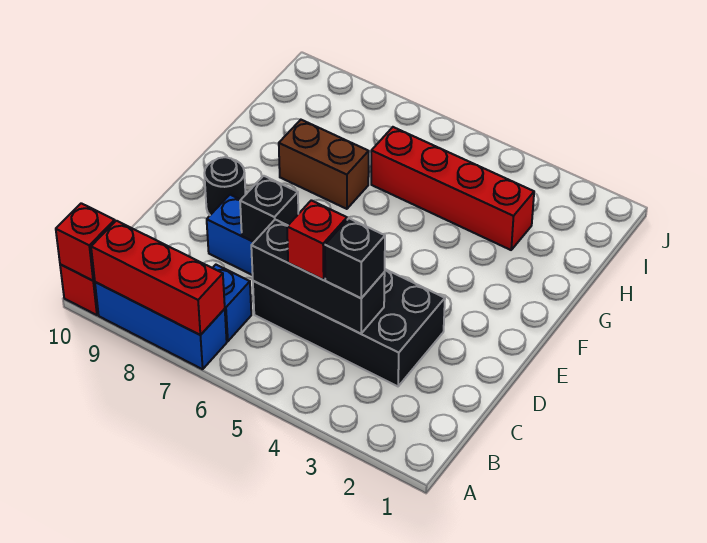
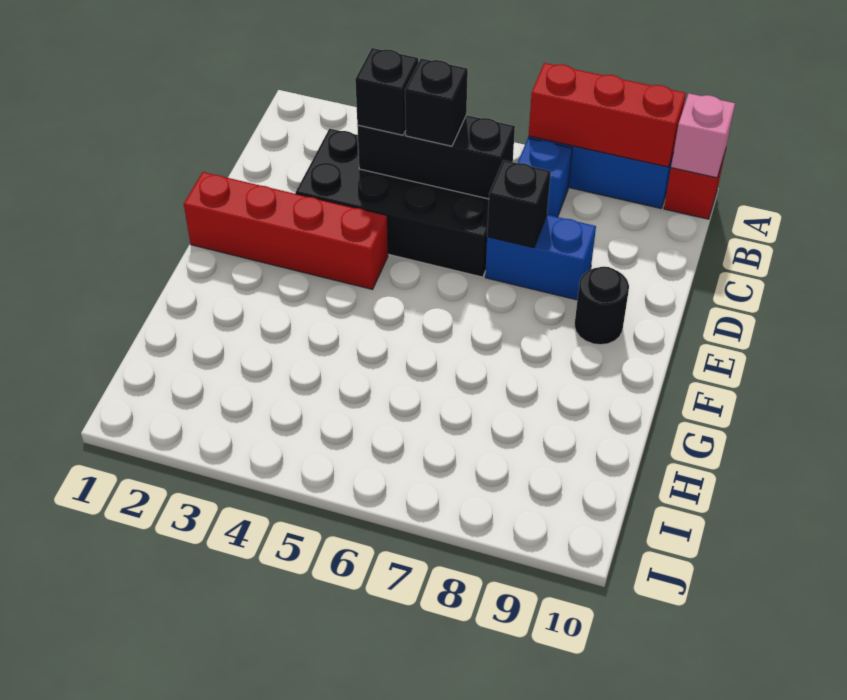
red brick A10 level 2 -> pink brick A10 level 2
red brick C5 level 3 -> black brick C5 level 3
brown brick G7:G8 level 1 -> none
red brick H3:H6 level 1 -> red brick E1:E4 level 1

